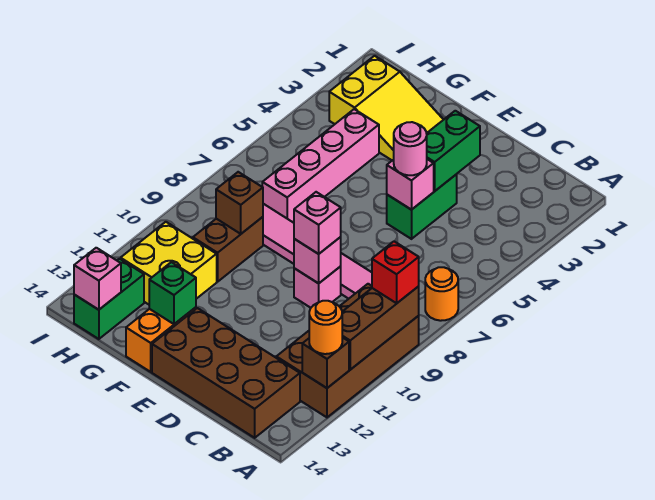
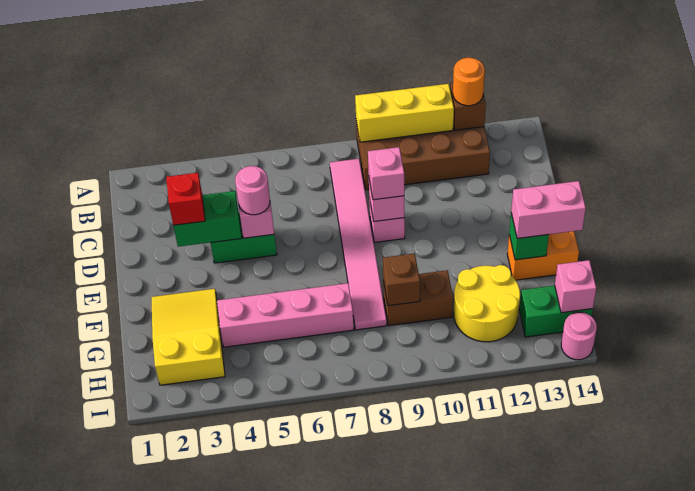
orange round brick A7 level 1 -> none
brown brick A9:A11 level 2 -> yellow brick A9:A11 level 2
red brick A9 level 3 -> red brick D3 level 3
brown brick B13:E14 level 1 -> none
none -> pink brick F13:F14 level 3
yellow brick G11:H12 level 1 -> yellow round brick G11:H12 level 1
none -> pink round brick I14 level 1

